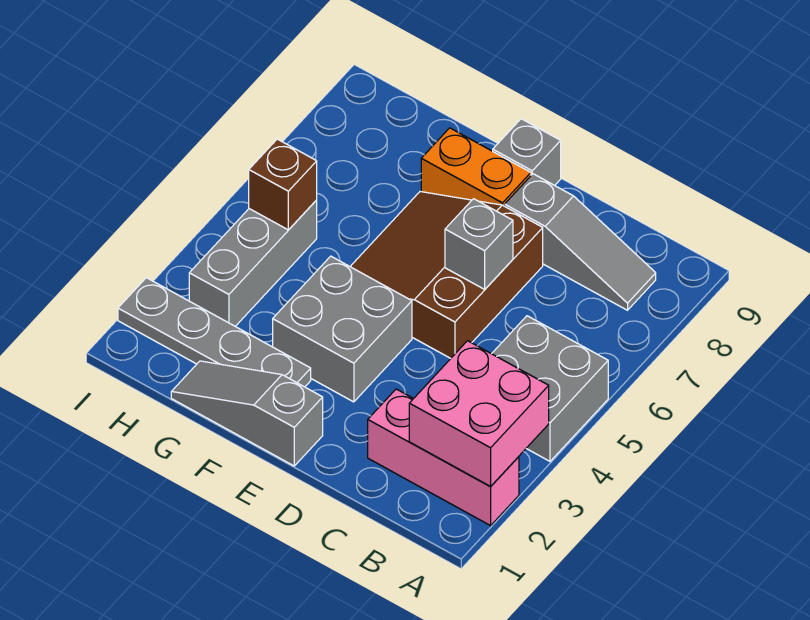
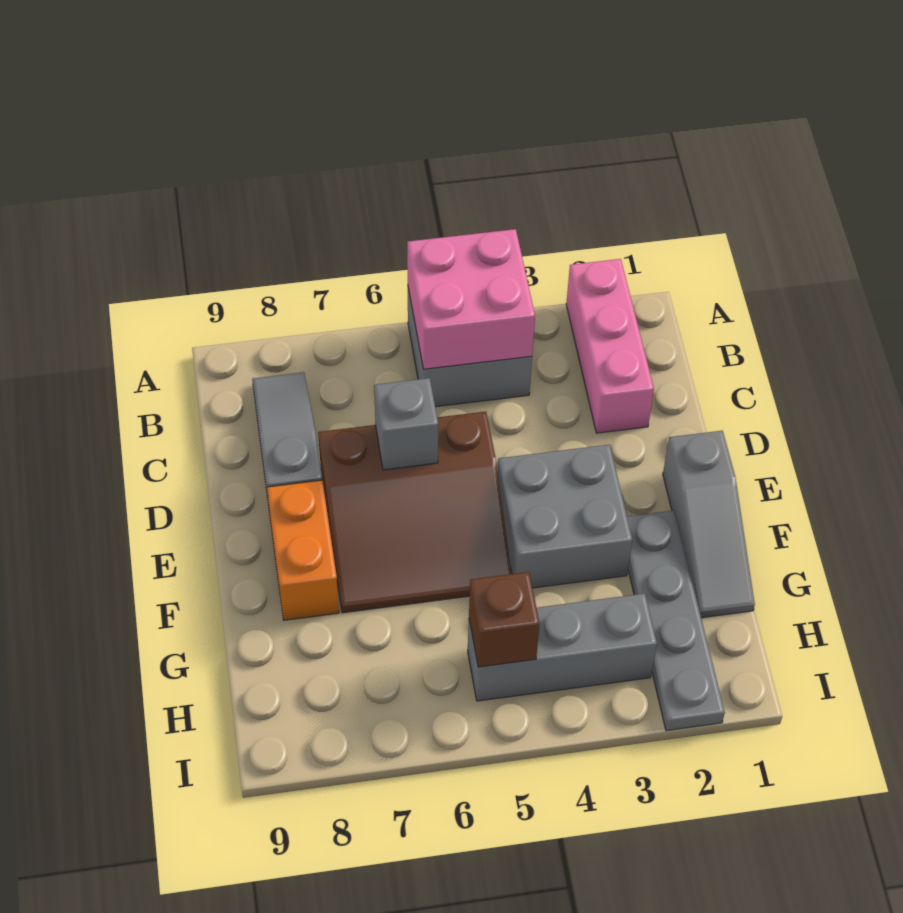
pink brick A2:B3 level 2 -> pink brick A4:B5 level 2
grey brick E9 level 1 -> none

